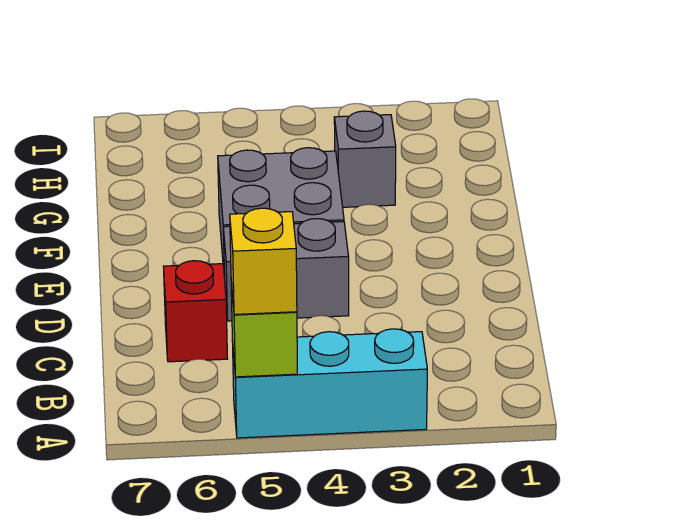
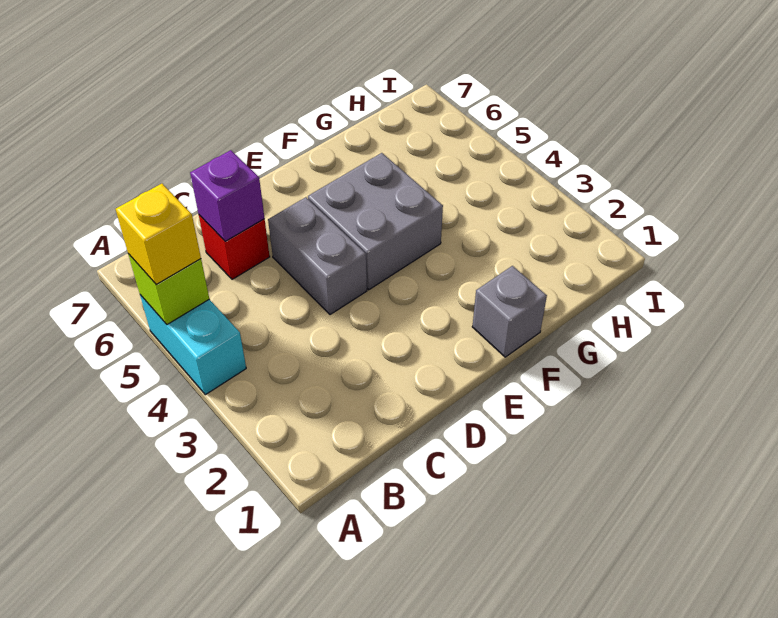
cyan brick A3:A5 level 1 -> cyan brick A4:A5 level 1
none -> purple brick C6 level 2
grey brick G3 level 1 -> grey brick F1 level 1

